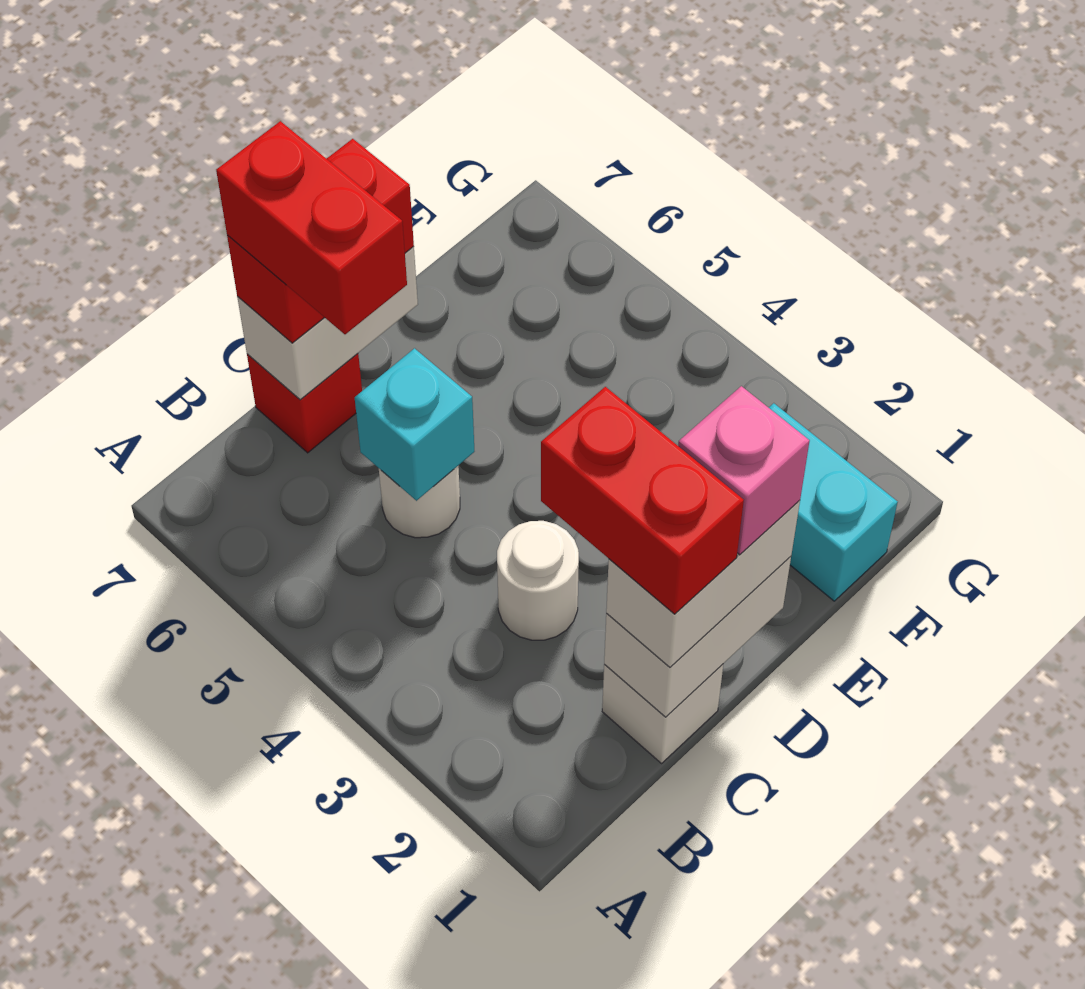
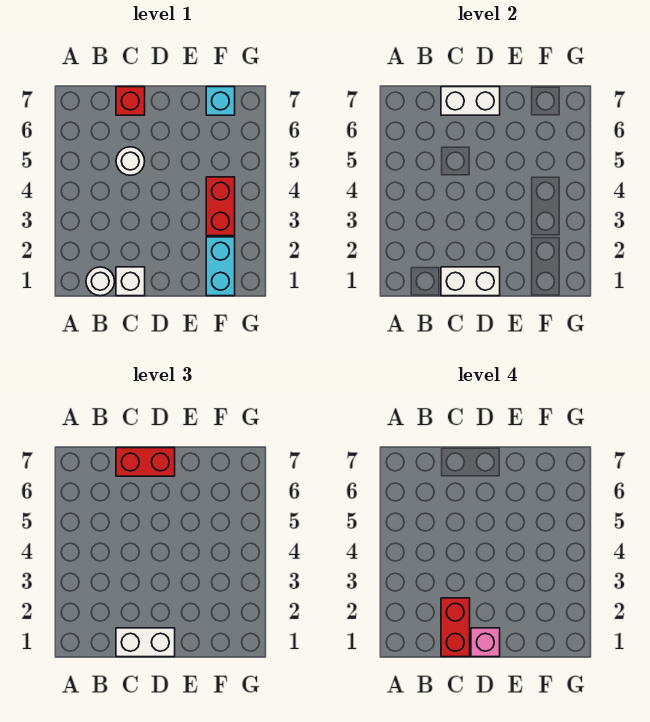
white round brick C3 level 1 -> white round brick B1 level 1
cyan brick C5 level 2 -> cyan brick F7 level 1
red brick C6:C7 level 4 -> red brick F3:F4 level 1

